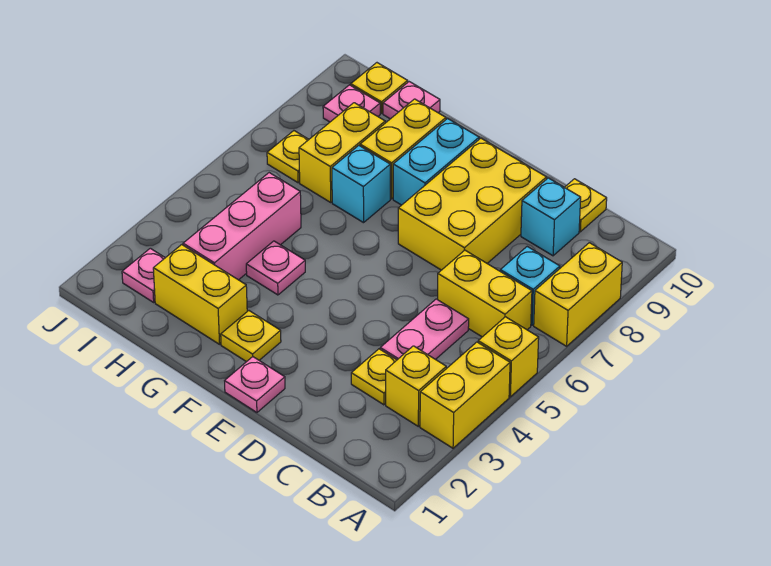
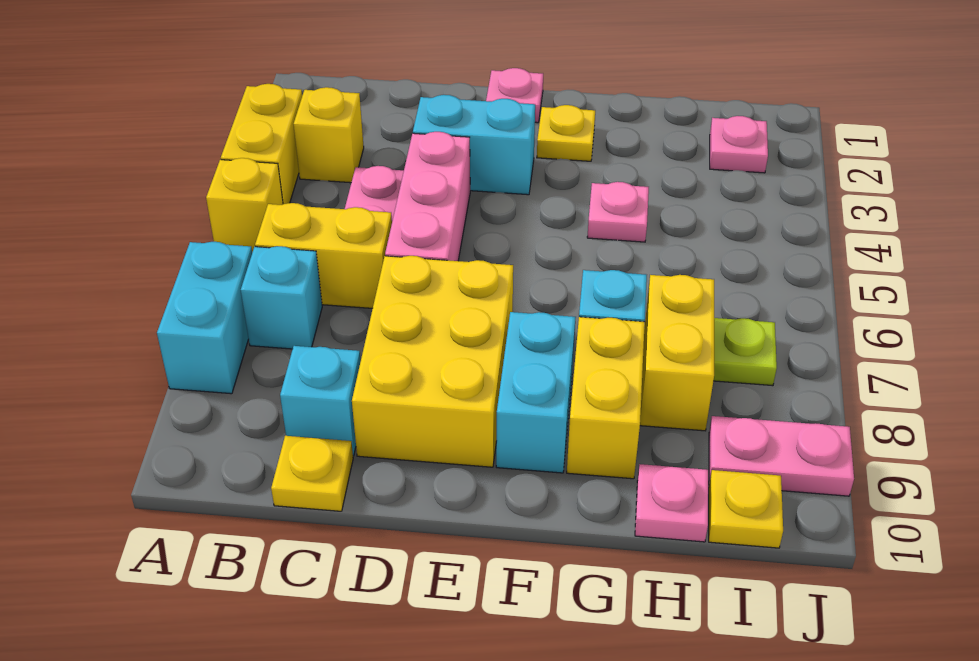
yellow brick A7:A8 level 1 -> cyan brick A7:A8 level 1
yellow plate C3 level 1 -> none
none -> cyan brick D3:E3 level 1
yellow brick G2:H2 level 1 -> none
pink brick H3:H5 level 1 -> pink brick D4:D6 level 1
yellow plate I7 level 1 -> lime plate I7 level 1
pink plate I9 level 1 -> pink plate I9:J9 level 1

